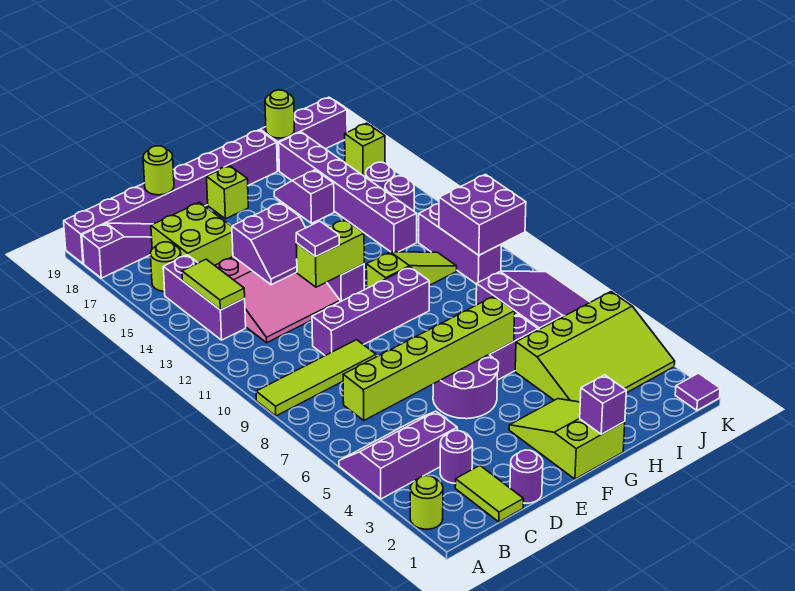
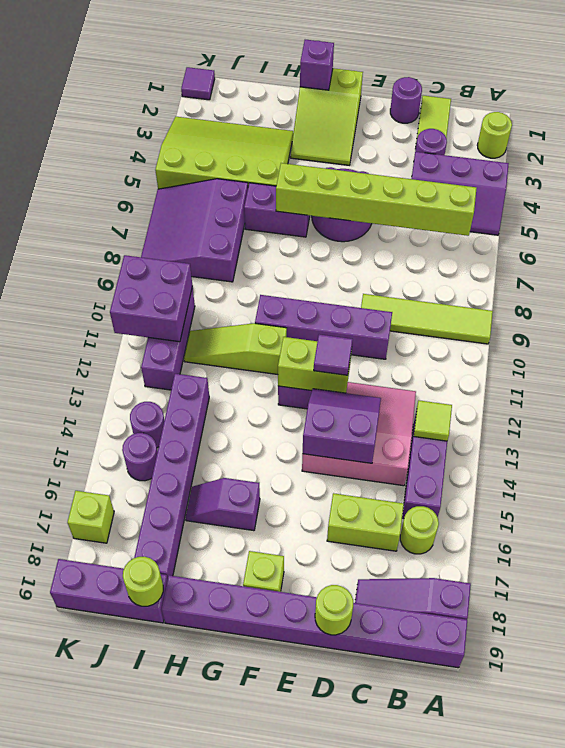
lime tile B13:B14 level 2 -> lime tile B13 level 2
lime brick C16:D17 level 1 -> lime brick C16:D16 level 1
purple slope H16:H17 level 1 top 16 -> purple slope G16:H16 level 1 top G

